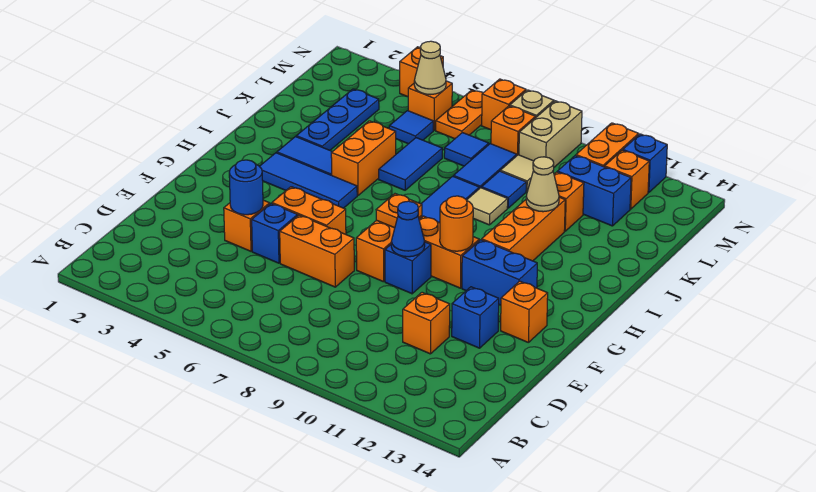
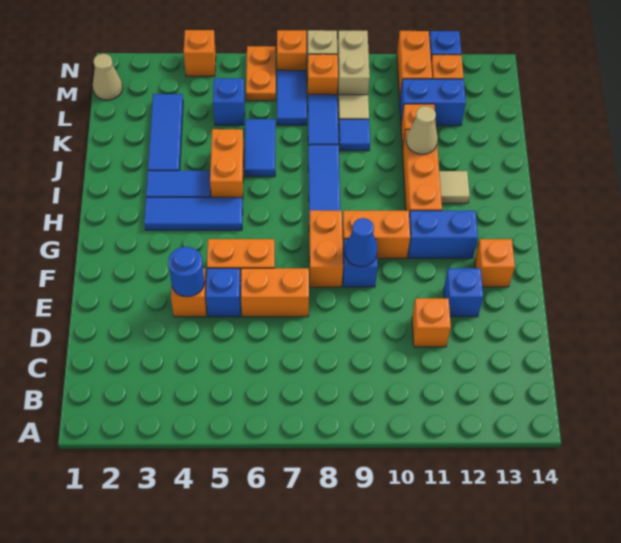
orange plate G8 level 2 -> none
orange round brick G10 level 2 -> none
blue plate J3:L3 level 1 -> blue tile J3:L3 level 1
tan tile J9 level 1 -> tan tile I12 level 1
blue tile L5 level 1 -> blue brick L5 level 1
blue tile L7 level 1 -> blue tile L7:M7 level 1
orange brick M5 level 1 -> none
tan cone M5 level 2 -> tan cone M1 level 1

